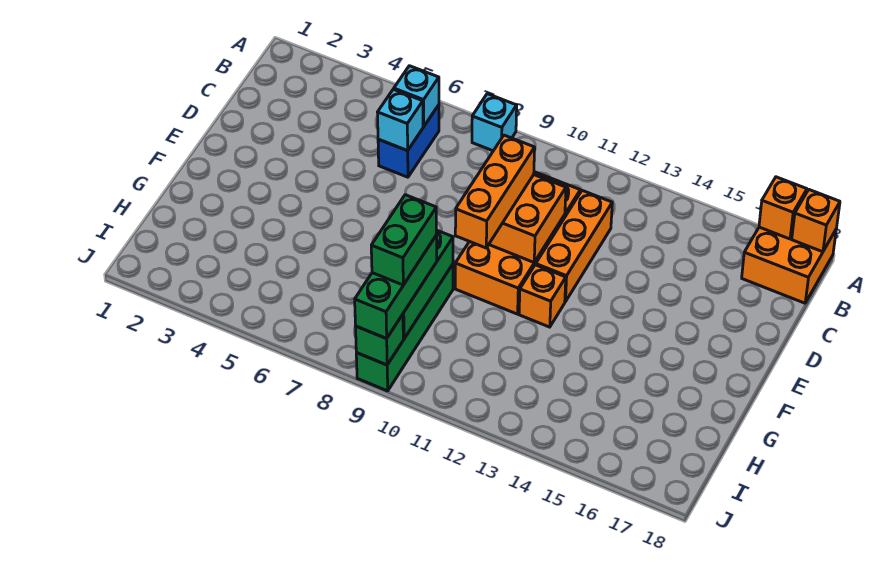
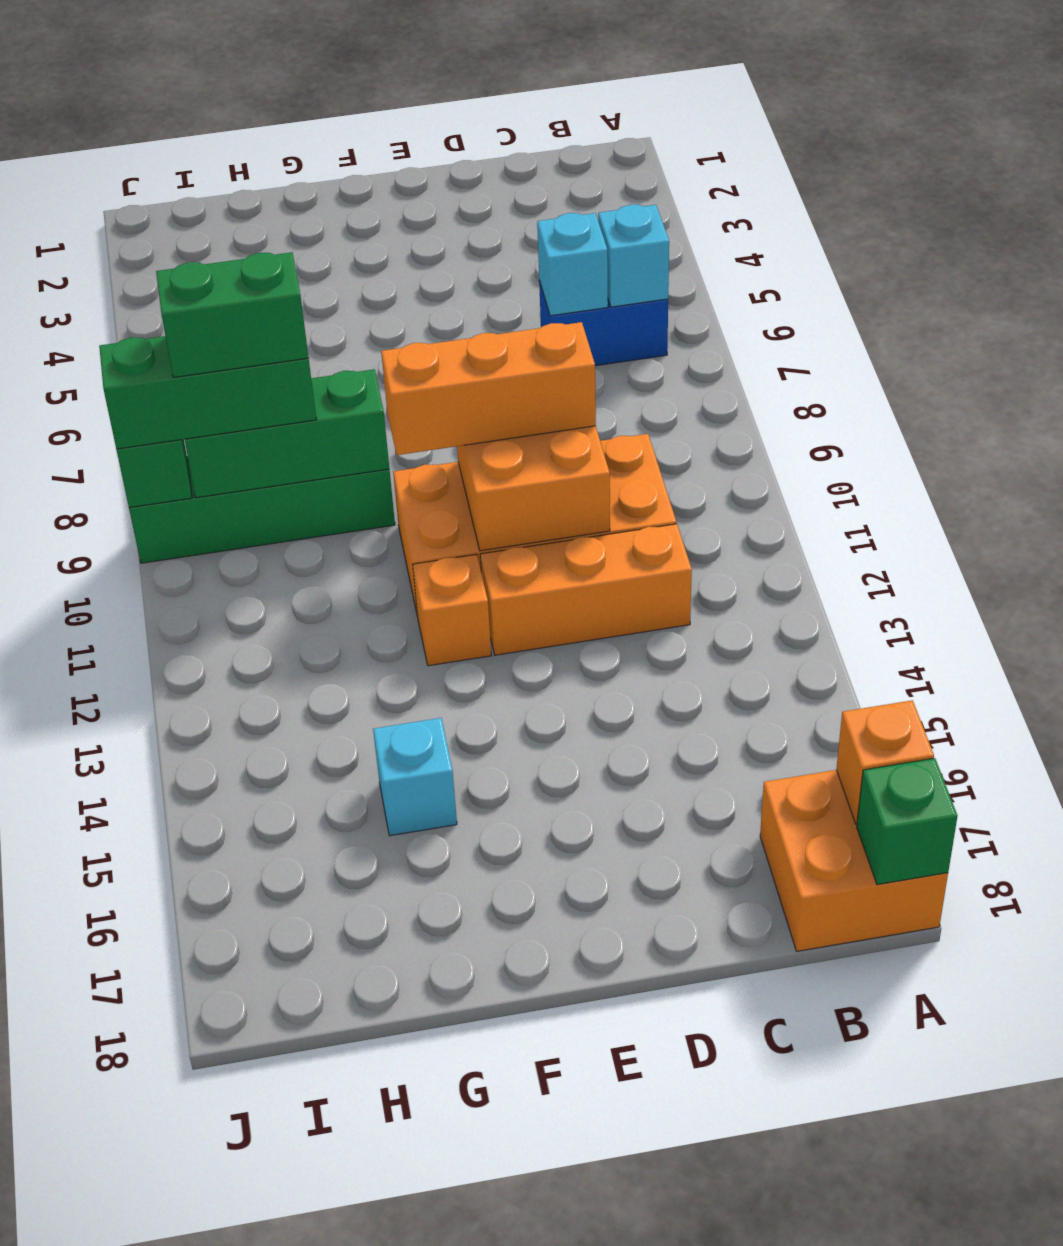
cyan brick A8 level 1 -> cyan brick G15 level 1
orange brick A18 level 2 -> green brick A18 level 2

